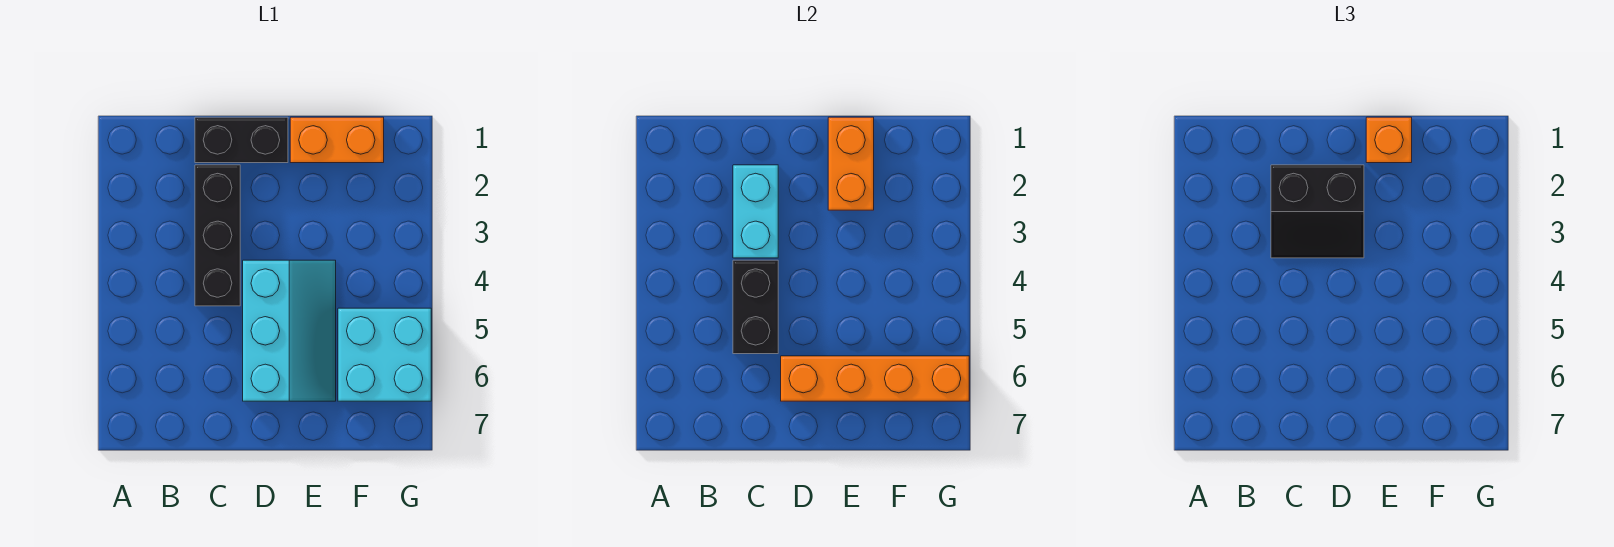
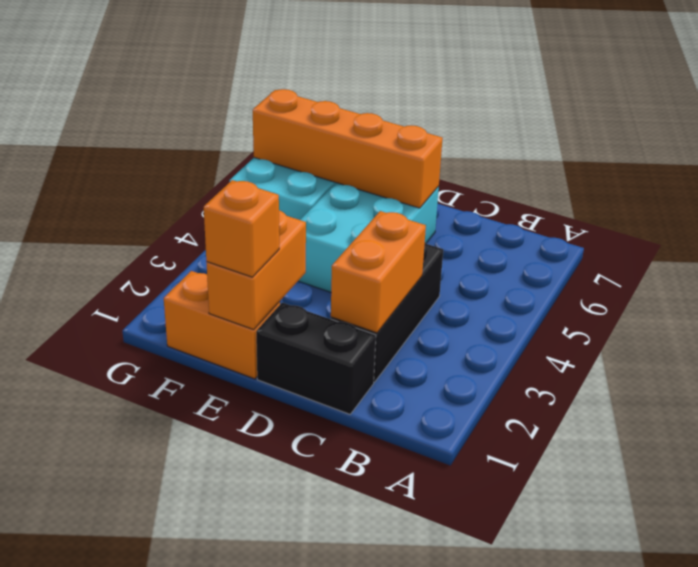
cyan brick C2:C3 level 2 -> orange brick C2:C3 level 2
black slope C2:D3 level 3 top 2 -> none
black brick C4:C5 level 2 -> none
cyan slope D4:E6 level 1 top D -> cyan brick D4:E6 level 1

